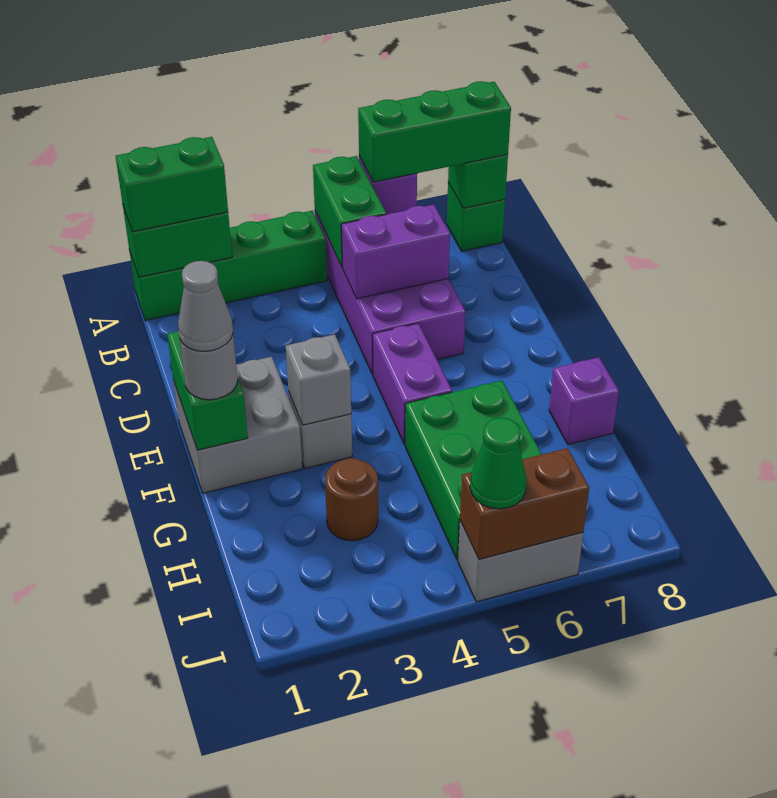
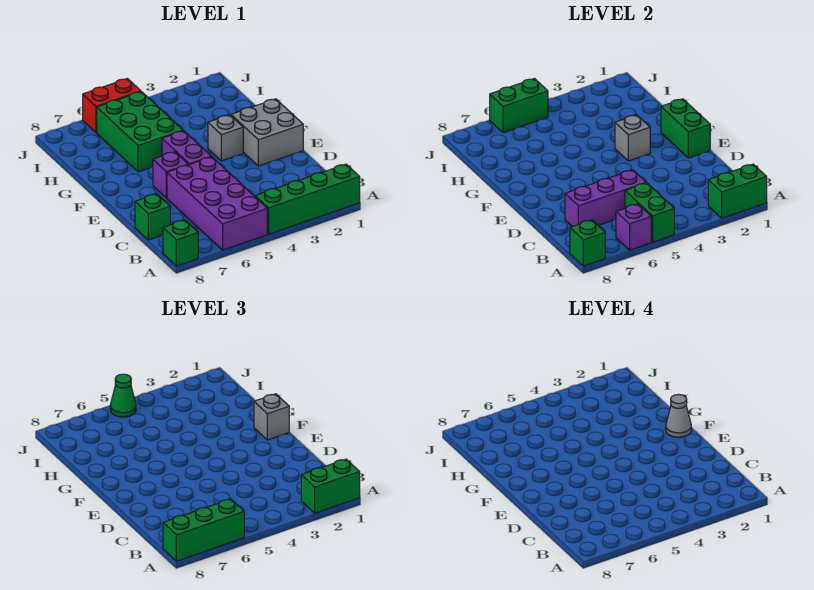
purple brick C5:C6 level 2 -> purple brick C5:C7 level 2
none -> green brick C8 level 1
grey round brick F1 level 3 -> grey brick F1 level 3
purple brick G8 level 1 -> purple brick E6 level 1
brown round brick H3 level 1 -> none
grey brick J5:J6 level 1 -> red brick J5:J6 level 1
brown brick J5:J6 level 2 -> green brick J5:J6 level 2

